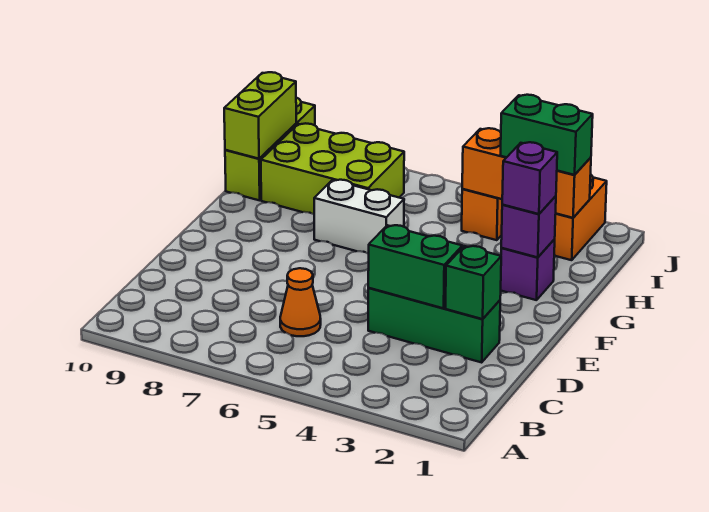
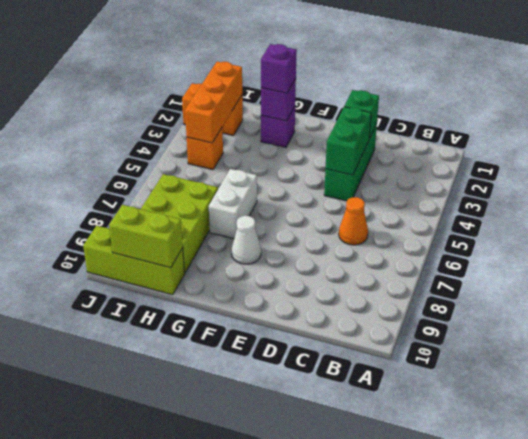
none -> white cone F8 level 1
green brick I2:I3 level 3 -> none

